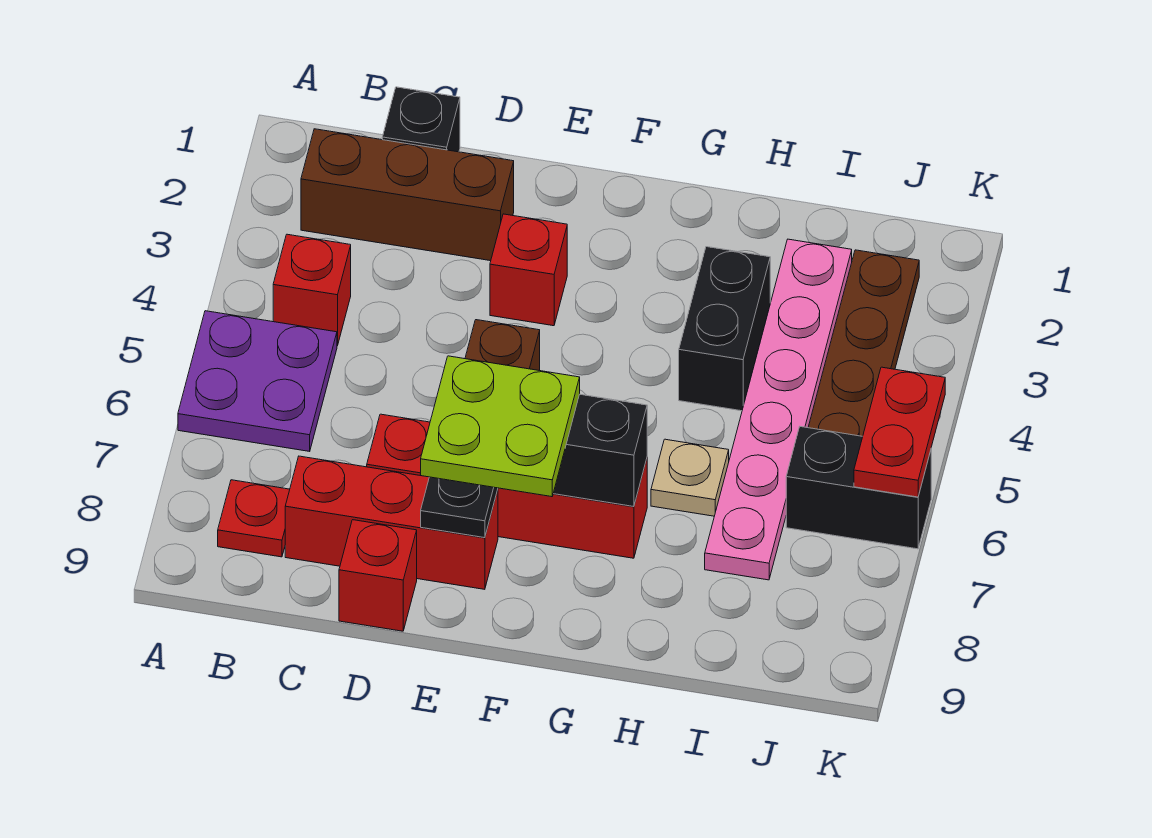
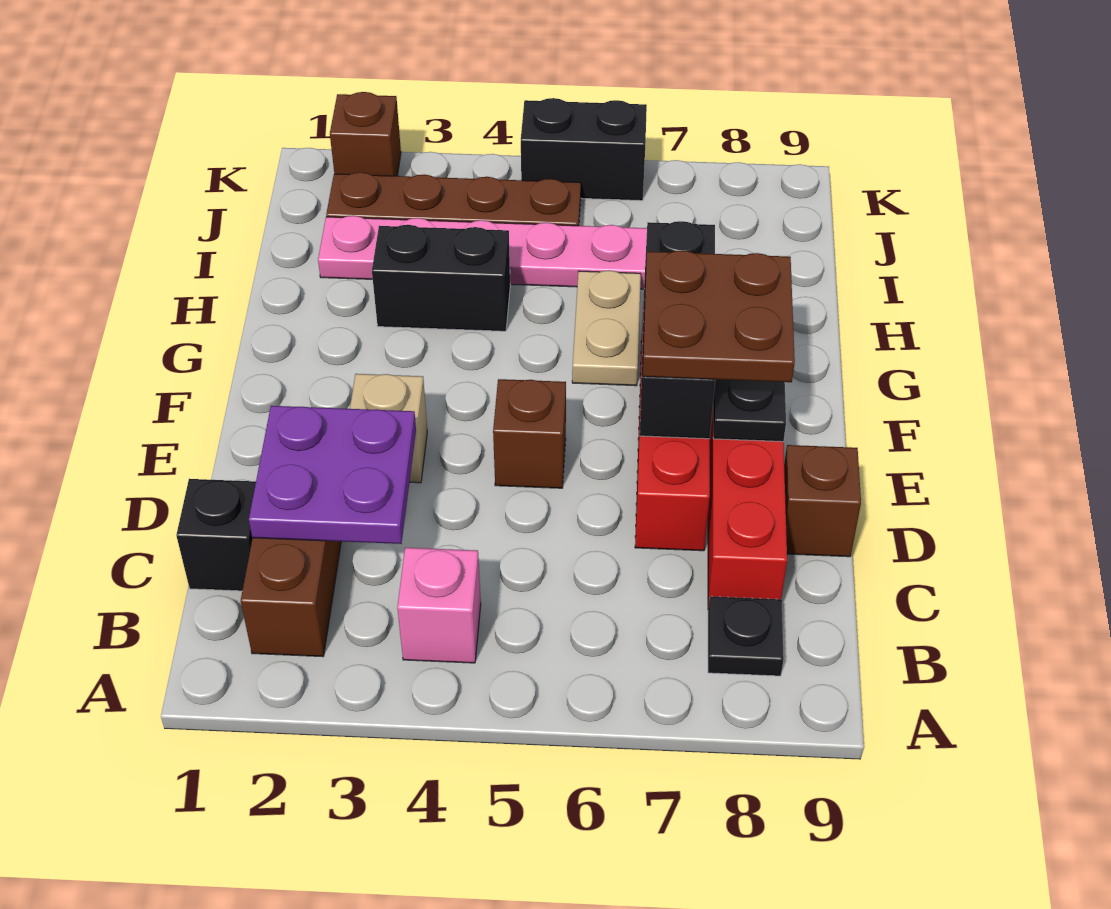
purple plate A5:B6 level 1 -> purple plate C2:D3 level 2
red brick B4 level 1 -> pink brick B4 level 1
red plate B8 level 1 -> black plate B8 level 1
red brick D9 level 1 -> brown brick D9 level 1
red brick E3 level 1 -> tan brick E3 level 1
lime plate E7:F8 level 3 -> brown plate E7:F8 level 3
tan plate H6 level 1 -> tan plate G6:H6 level 1
black brick J6:K6 level 1 -> black brick K5:K6 level 1
none -> brown brick K2 level 1
red plate K5:K6 level 2 -> none

